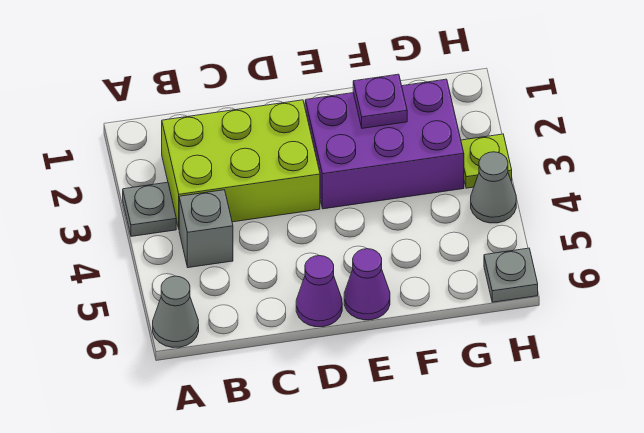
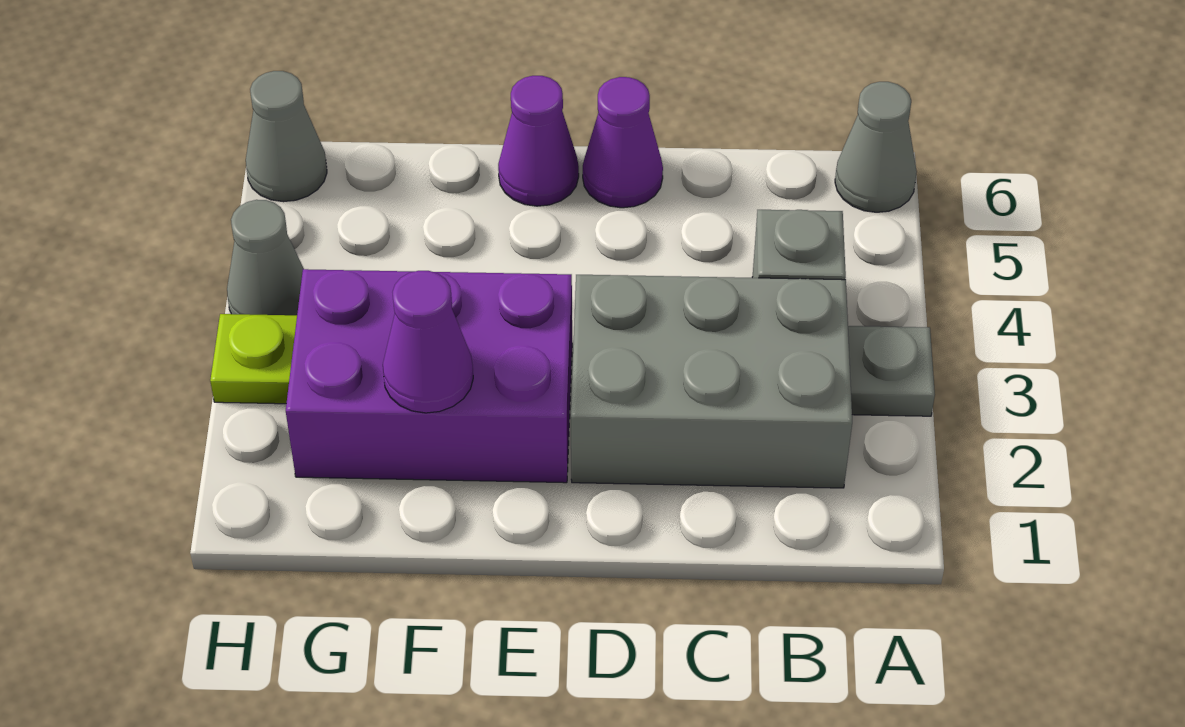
lime brick B2:D3 level 1 -> grey brick B2:D3 level 1
purple plate F2 level 2 -> purple cone F2 level 2
grey plate H6 level 1 -> grey cone H6 level 1

